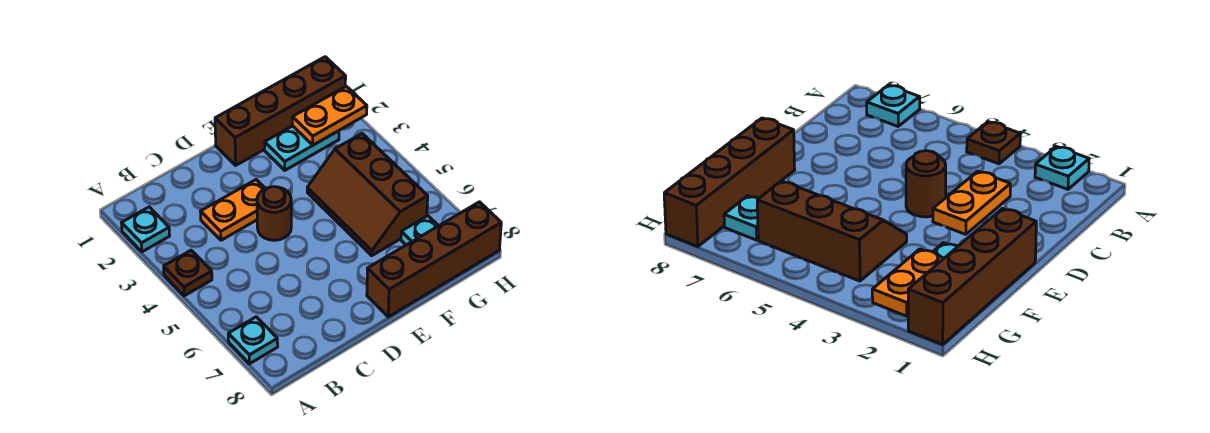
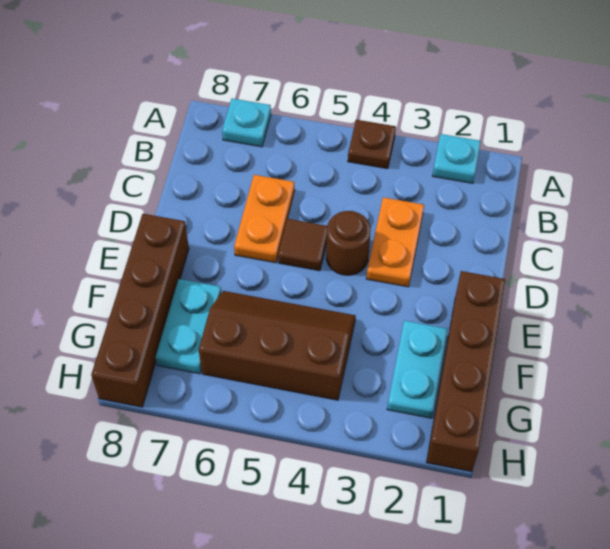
none -> brown tile D5 level 1
orange plate G2:H2 level 2 -> orange plate C6:D6 level 1
cyan plate G7 level 1 -> cyan plate F7:G7 level 1

